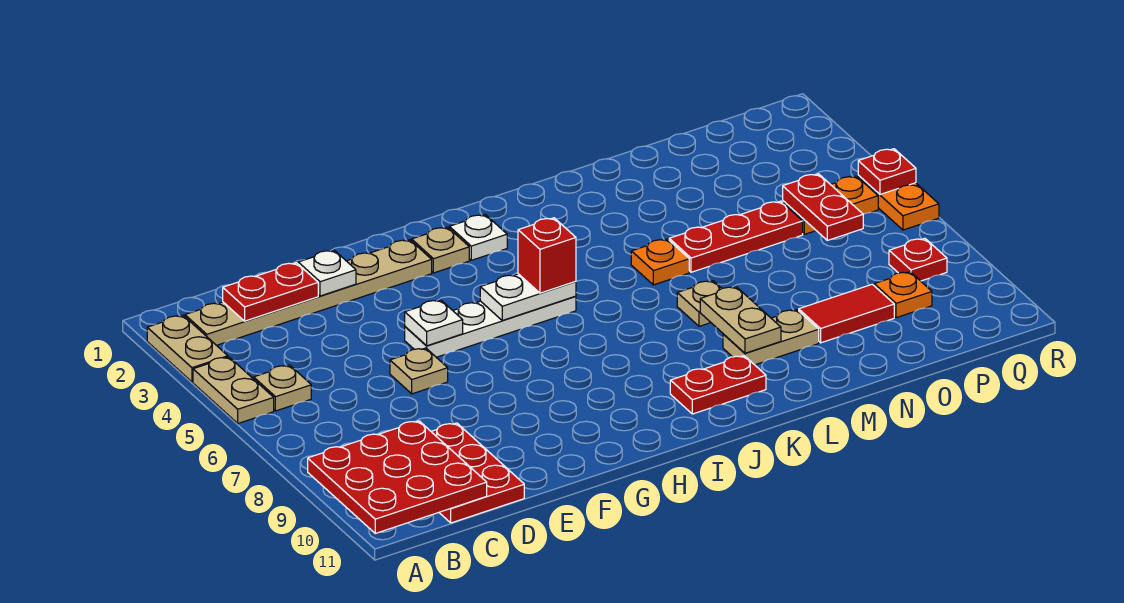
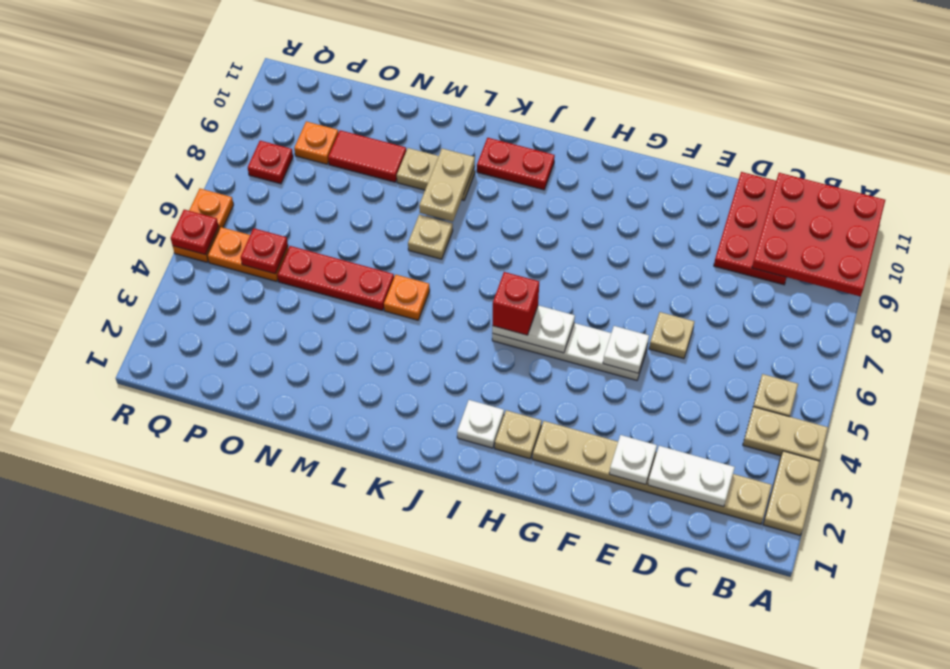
tan plate A4:A5 level 1 -> tan plate A4:B4 level 1
red plate C2:D2 level 2 -> white plate C2:D2 level 2
red plate P5:P6 level 2 -> red plate P5 level 2

